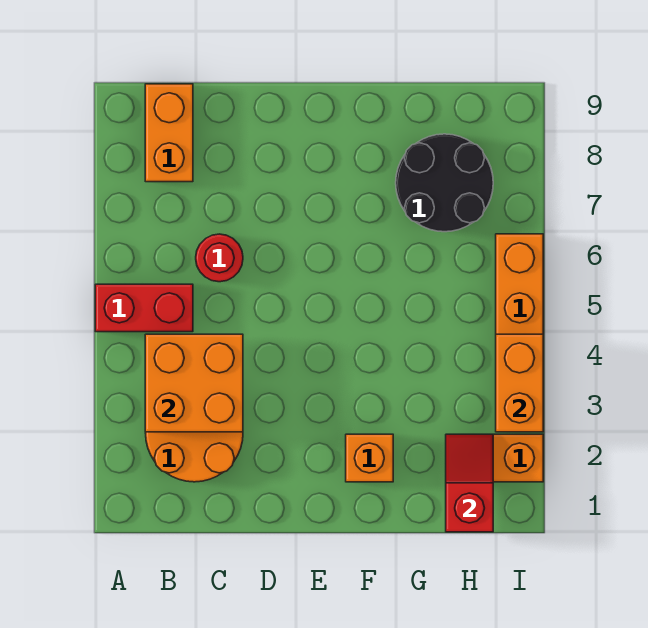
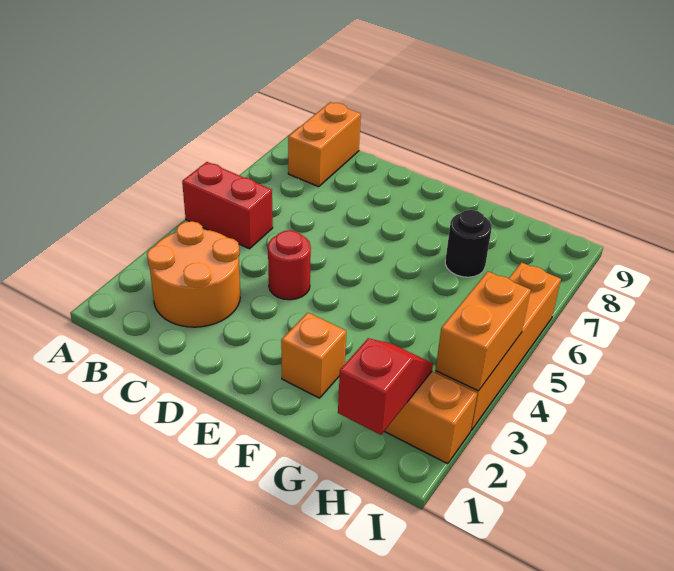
orange brick B3:C4 level 2 -> none
red round brick C6 level 1 -> red round brick D4 level 1
black round brick G7:H8 level 1 -> black round brick G7 level 1

